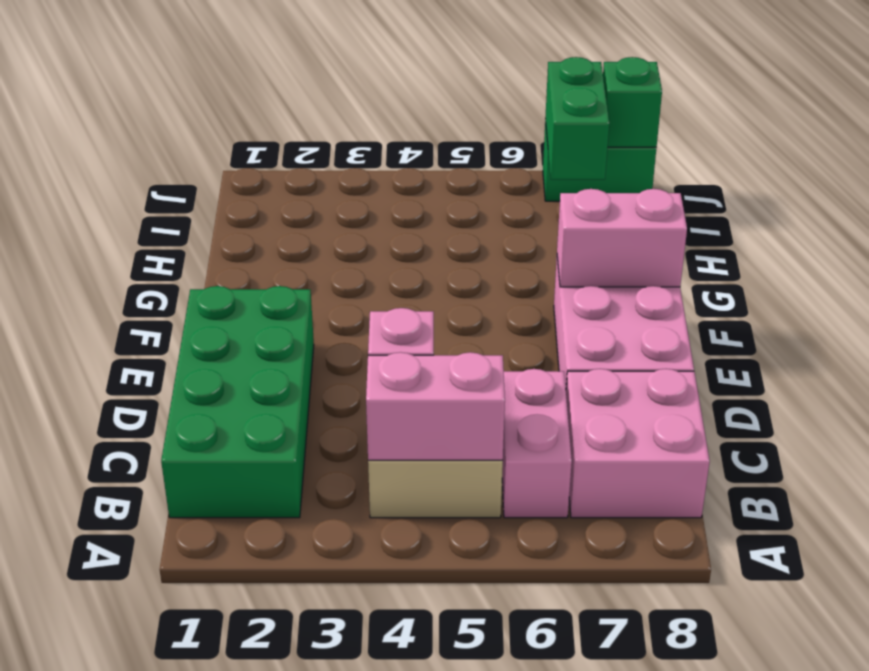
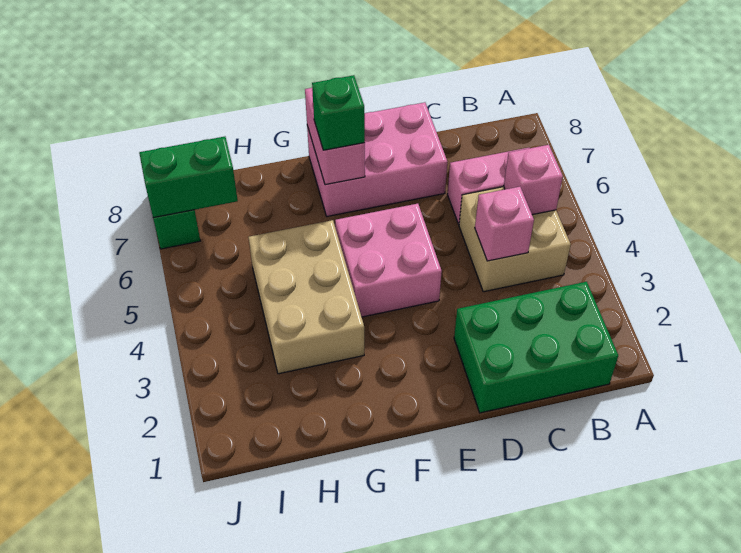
green brick B1:E2 level 1 -> green brick B1:D2 level 1
pink brick B4:B5 level 2 -> pink brick B5 level 2
pink brick B7:C8 level 1 -> pink brick E4:F5 level 1
none -> tan brick G3:H5 level 1
green brick J8 level 2 -> green brick F7 level 3

